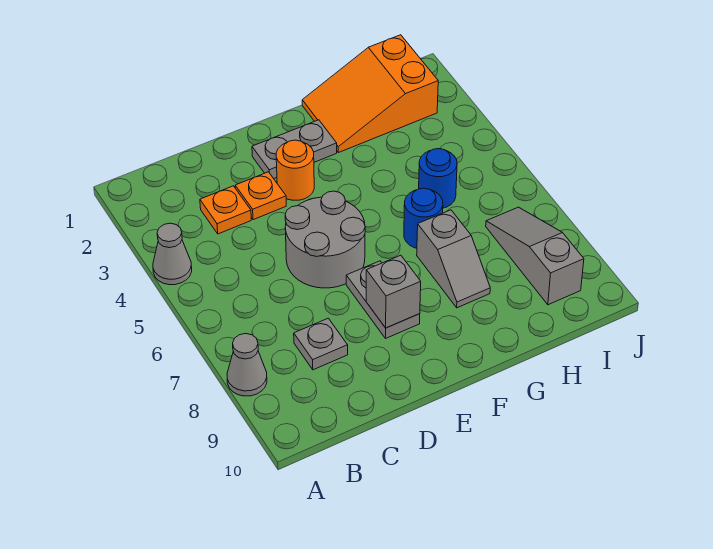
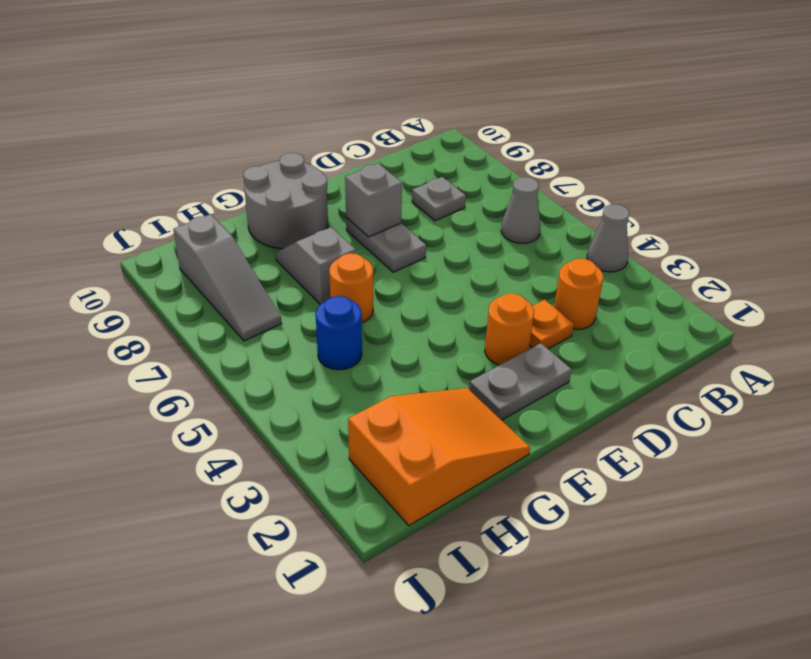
grey cone A8 level 1 -> grey cone B6 level 1
orange plate C3 level 1 -> orange round brick C3 level 1
grey round brick D5:E6 level 1 -> grey round brick F9:G10 level 1
blue round brick G6 level 1 -> orange round brick G6 level 1

